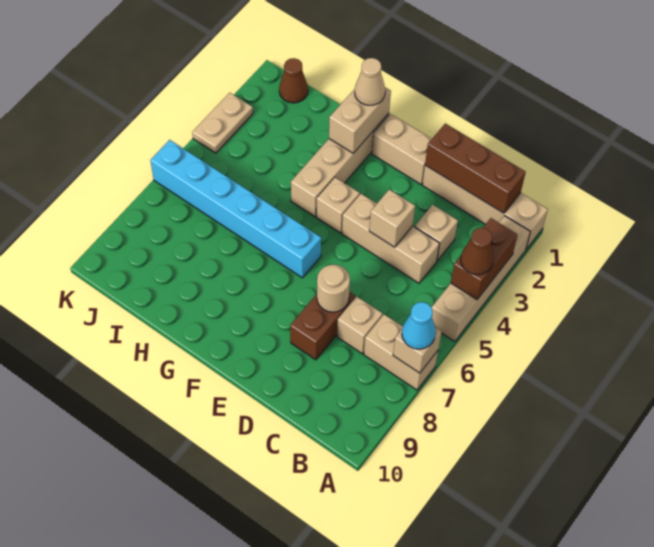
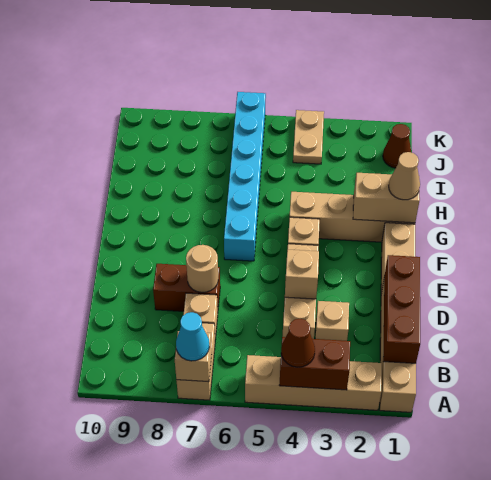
tan plate K3:K4 level 1 -> tan plate J4:K4 level 1

